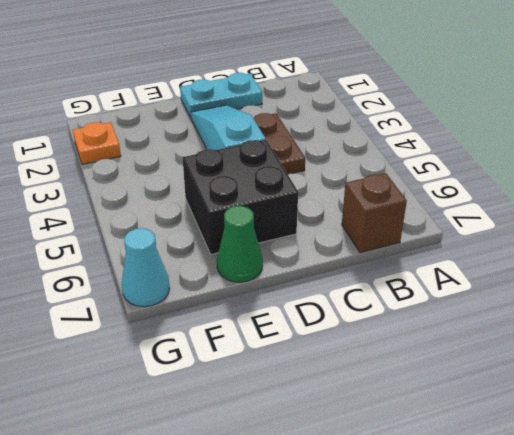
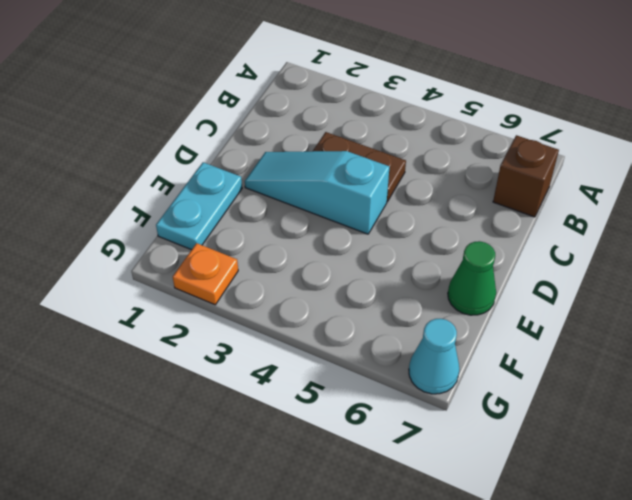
cyan plate C1:D1 level 1 -> cyan plate E1:F1 level 1
black brick D5:E6 level 1 -> none

